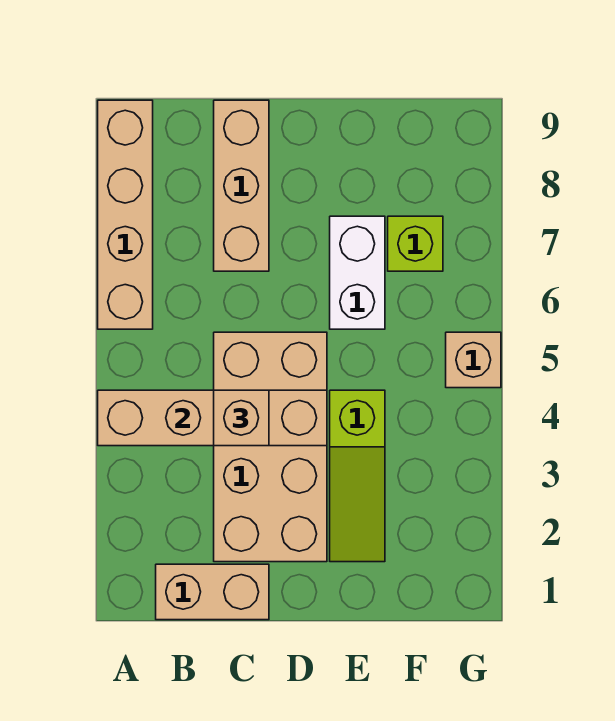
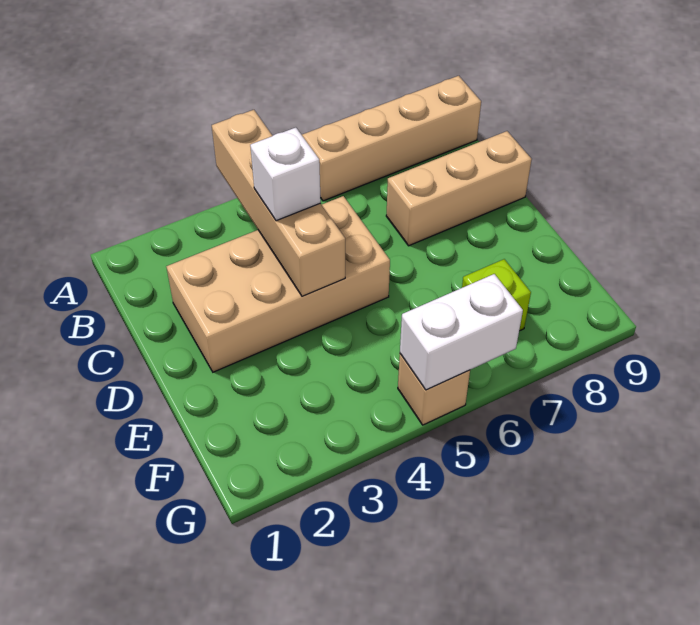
tan brick B1:C1 level 1 -> none
tan brick C4 level 3 -> white brick C4 level 3
lime slope E2:E4 level 1 top 4 -> none
white brick E6:E7 level 1 -> white brick G5:G6 level 2

